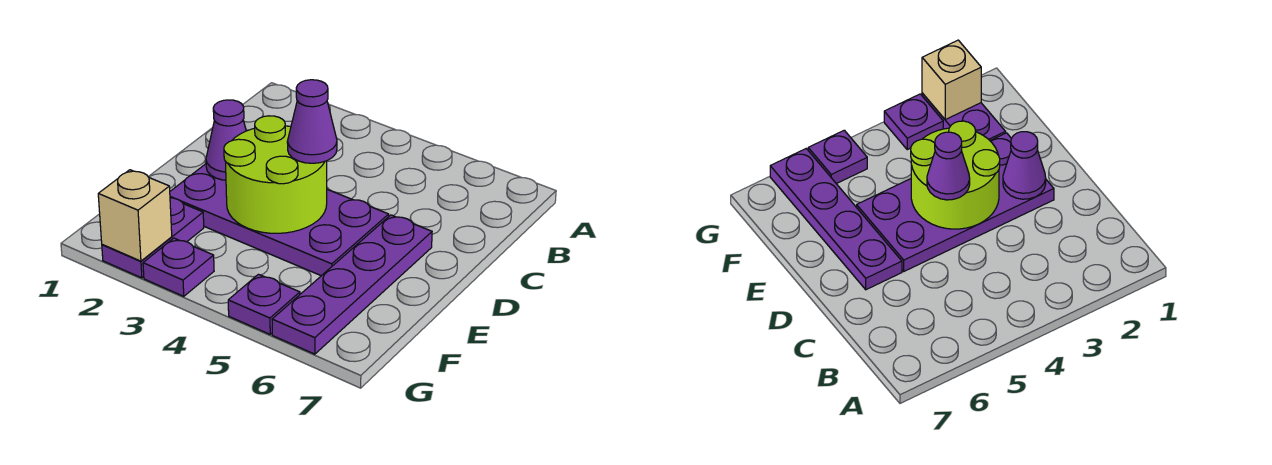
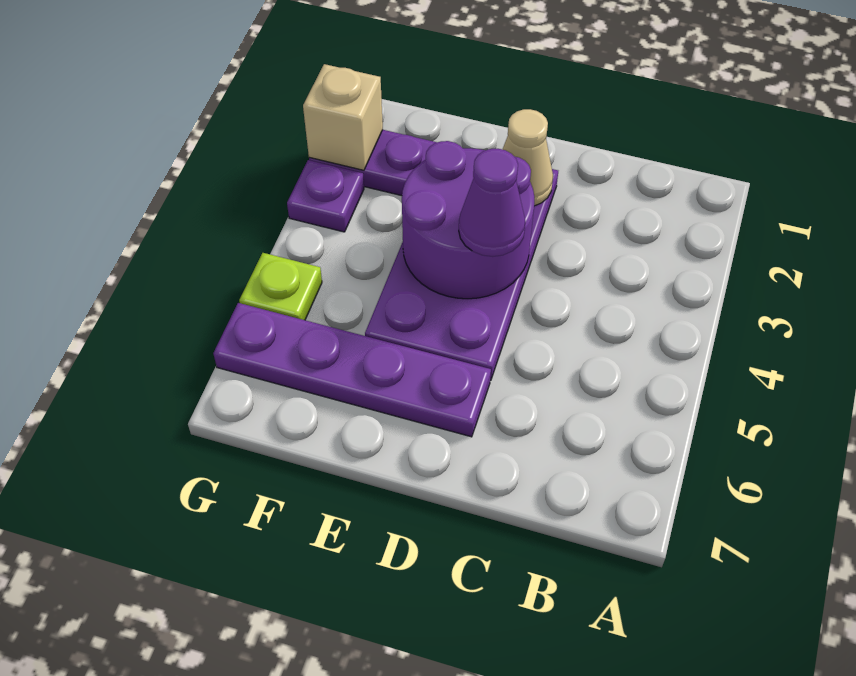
purple cone D2 level 2 -> tan cone D2 level 2
lime round brick D3:E4 level 2 -> purple round brick D3:E4 level 2
purple plate G5 level 1 -> lime plate G5 level 1

